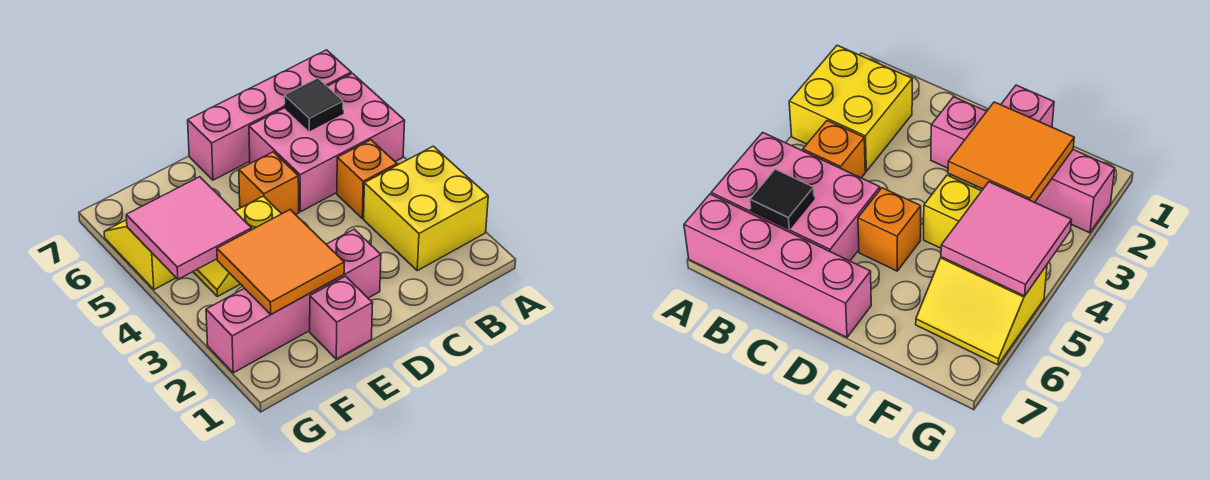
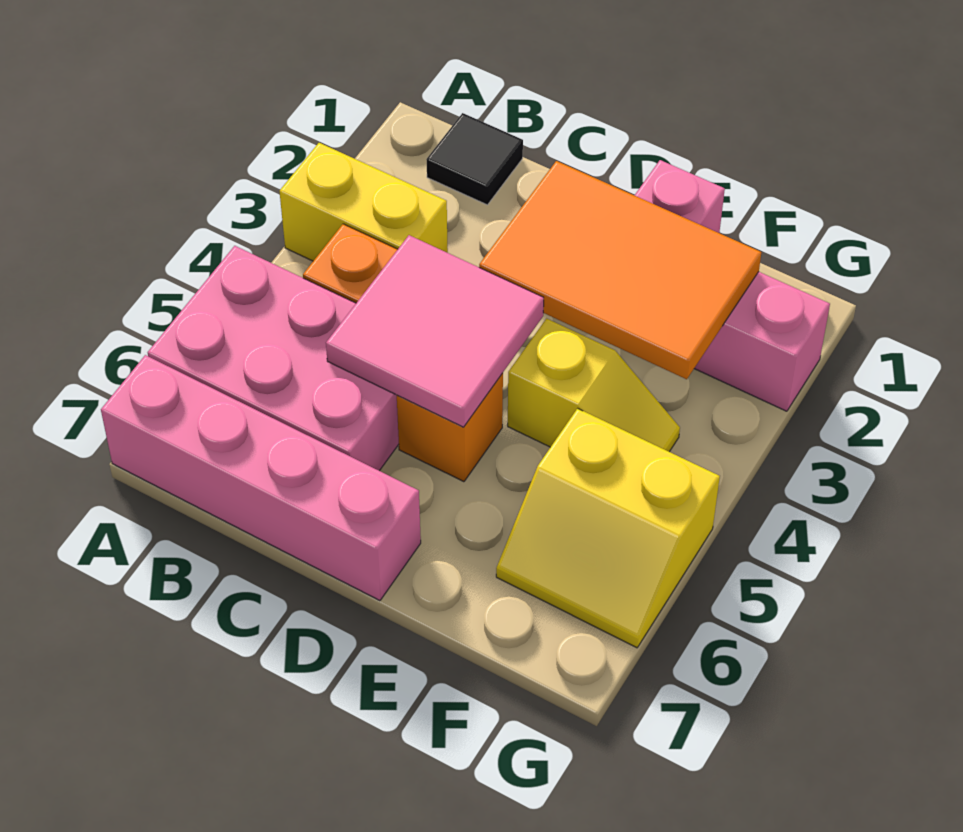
yellow brick A2:B3 level 1 -> yellow brick A3:B3 level 1
black tile B6 level 2 -> black tile B1 level 1
orange tile E2:F3 level 2 -> orange tile D2:F3 level 2
pink tile F4:G5 level 2 -> pink tile C4:D5 level 2

